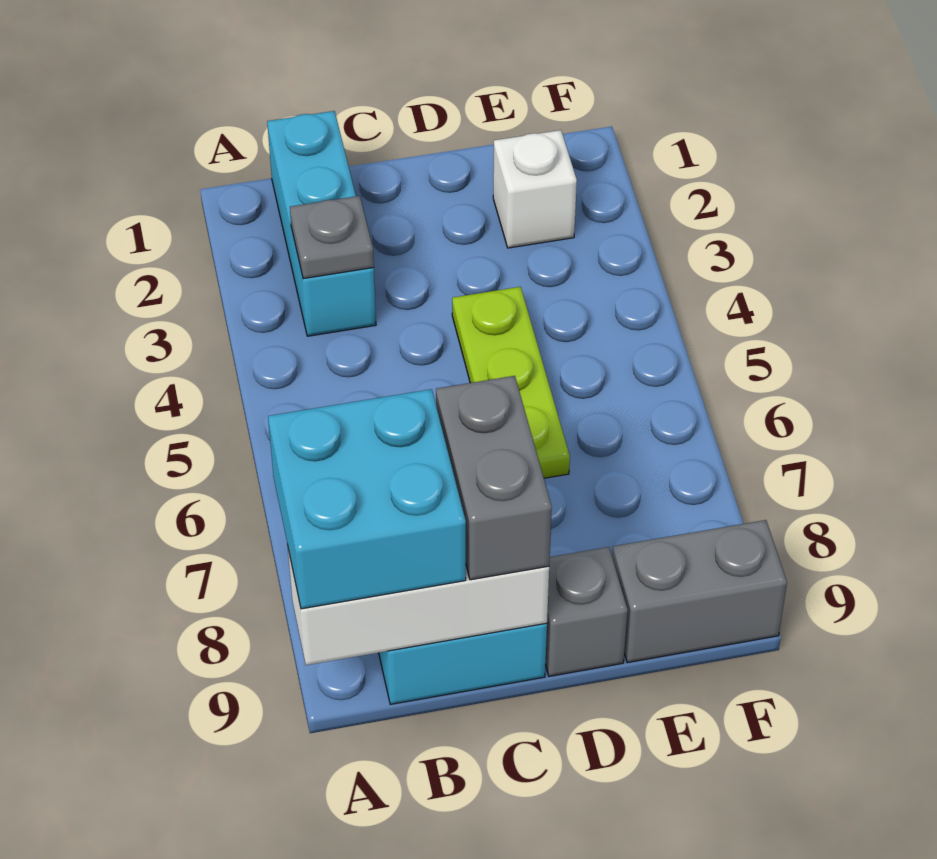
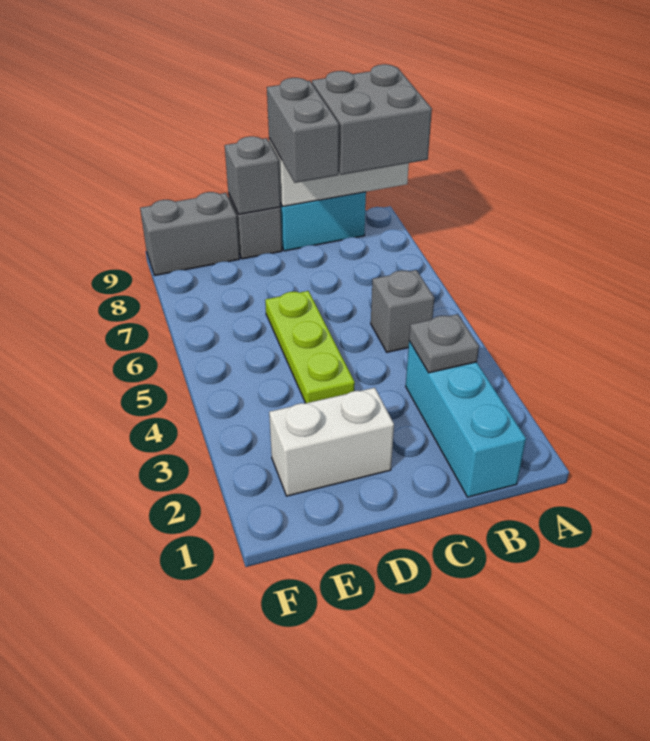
cyan brick A8:B9 level 3 -> grey brick A8:B9 level 3
none -> grey brick B5 level 1
none -> grey brick D9 level 2
white brick E2 level 1 -> white brick D2:E2 level 1

